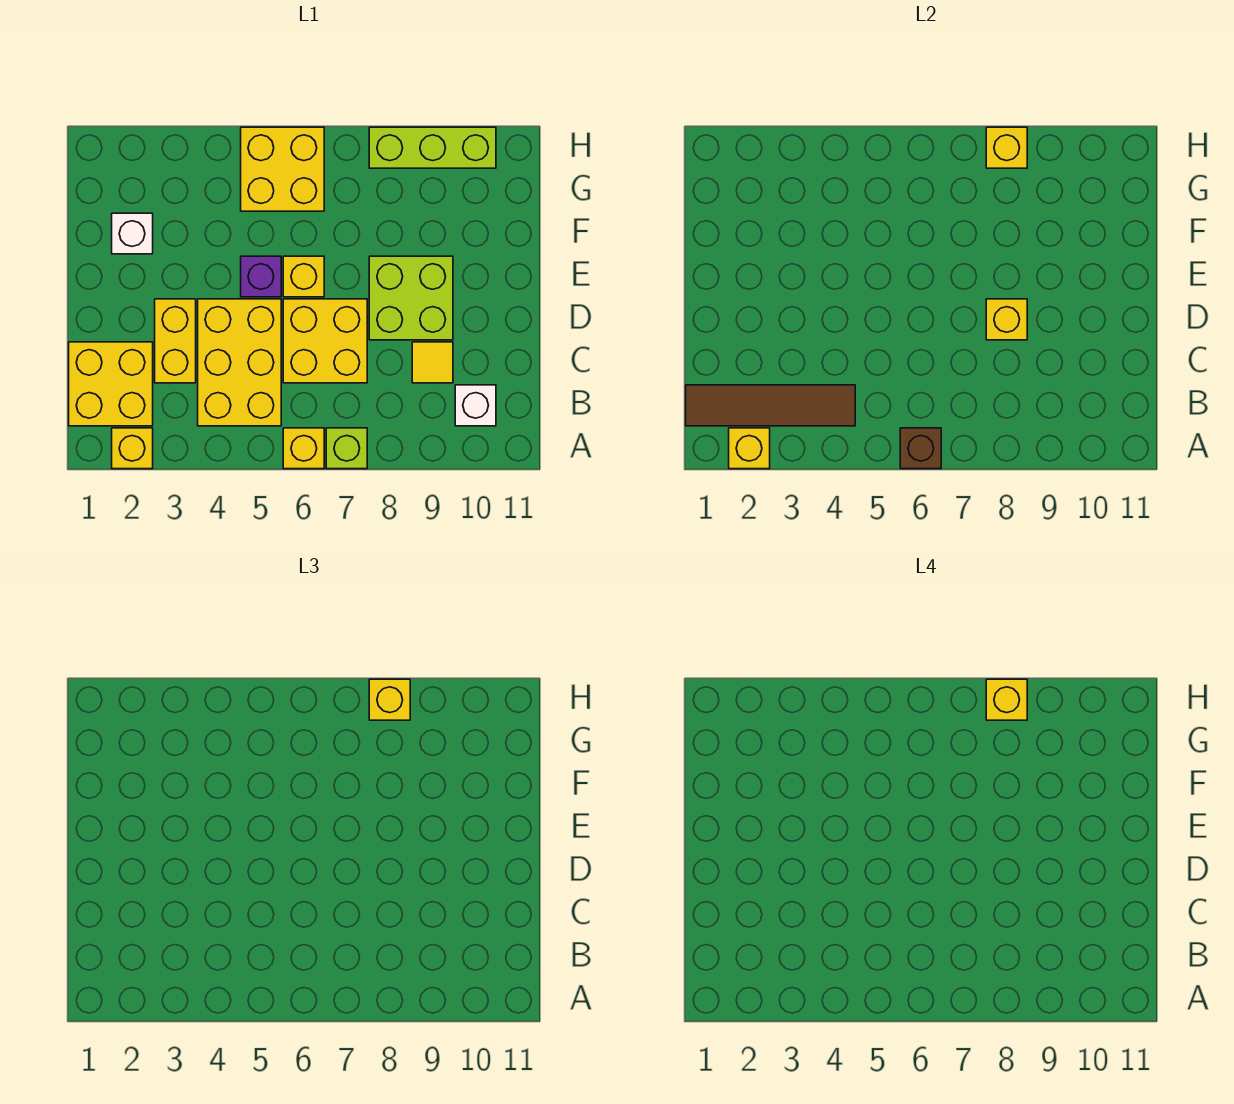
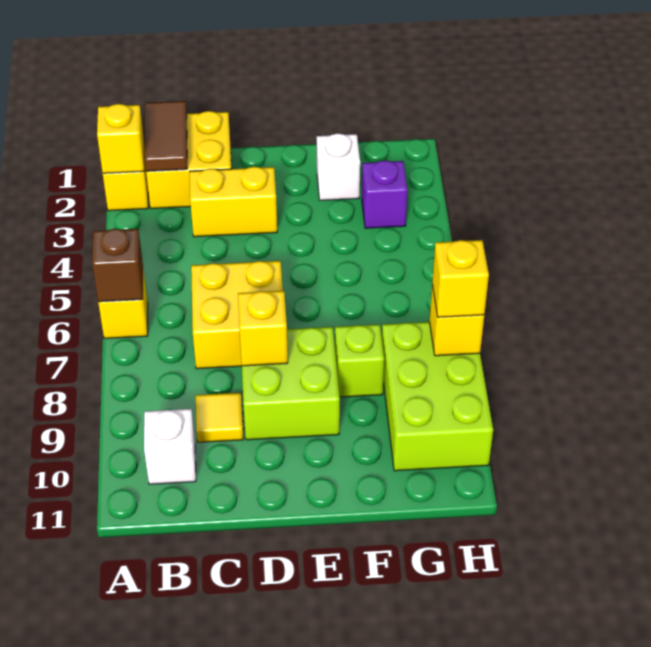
lime brick A7 level 1 -> lime brick F8 level 1
brown tile B1:B4 level 2 -> brown tile B1:B2 level 2
yellow brick B4:D5 level 1 -> none
purple brick E5 level 1 -> purple brick G3 level 1
yellow brick E6 level 1 -> none
yellow brick G5:H6 level 1 -> none
lime brick H8:H10 level 1 -> lime brick G8:H10 level 1
yellow brick H8 level 4 -> none

